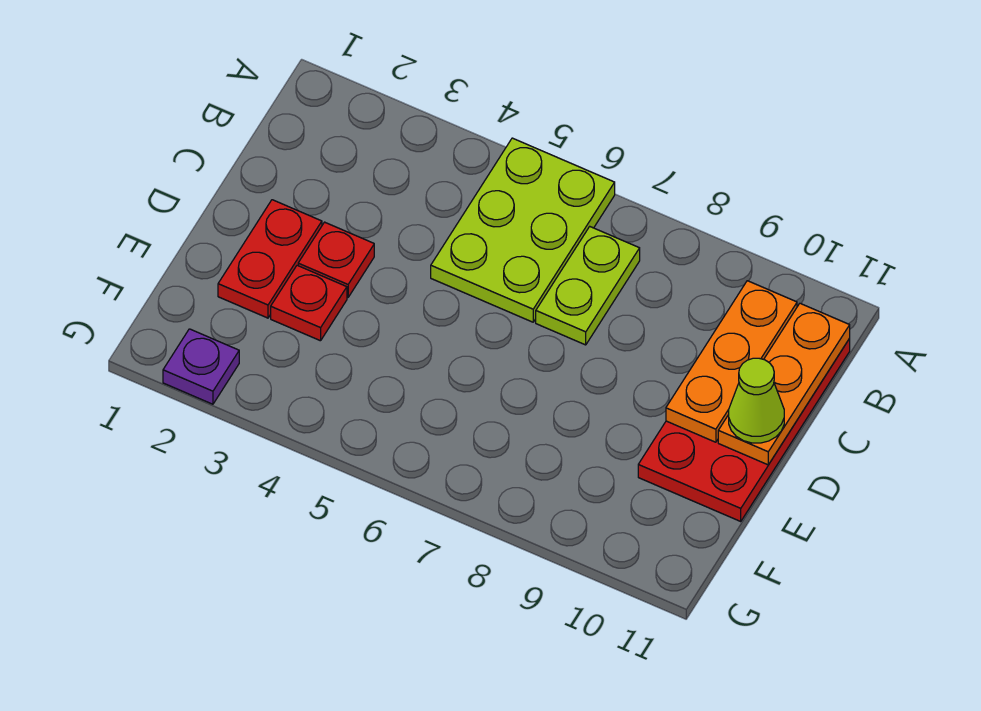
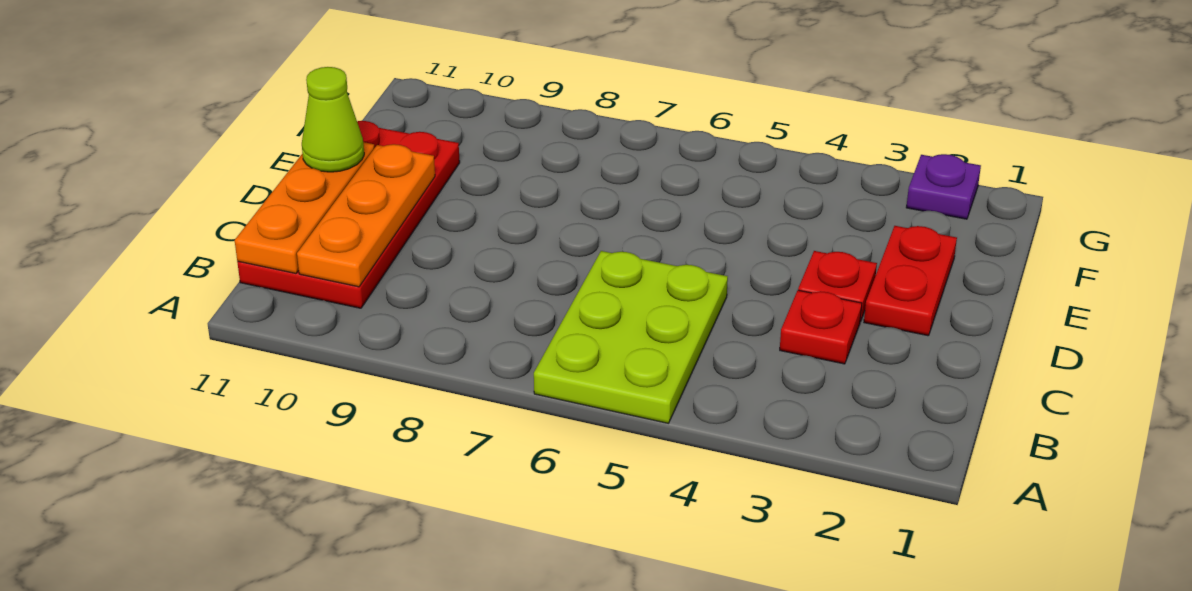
lime plate B7:C7 level 1 -> none
red plate E3 level 1 -> red plate C3 level 1

